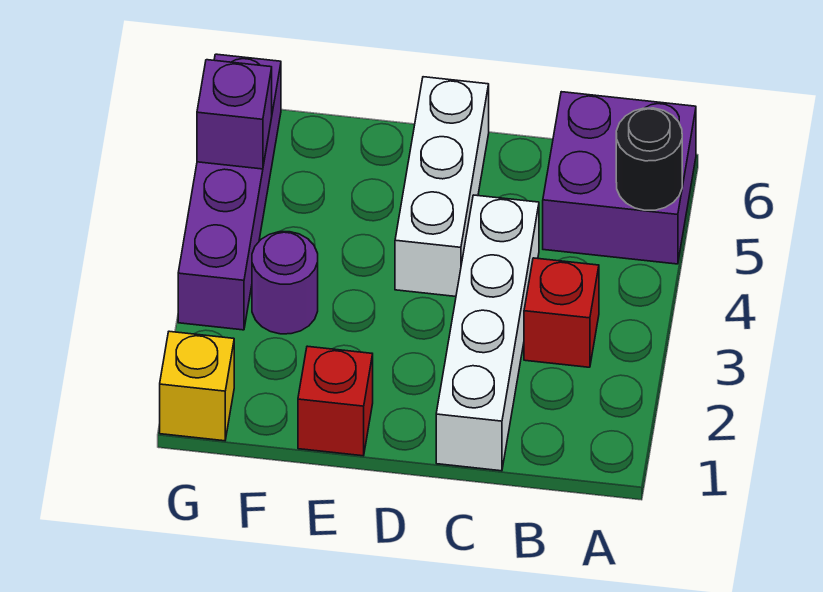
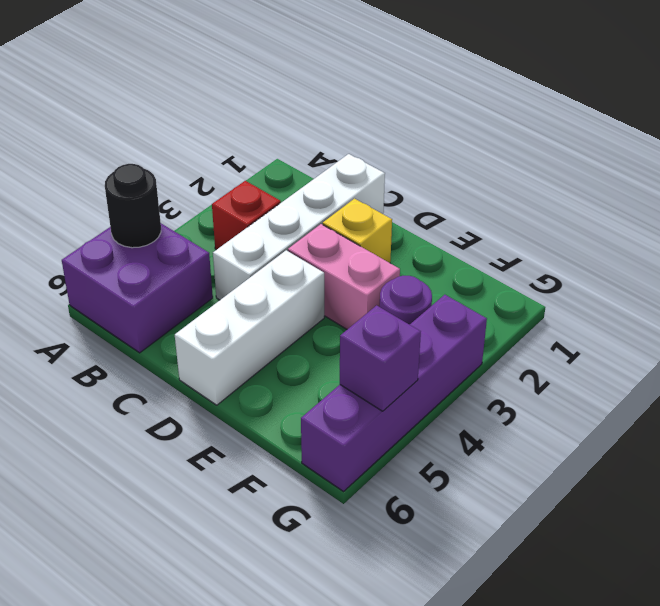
none -> pink brick D3:E3 level 1
red brick E1 level 1 -> none
yellow brick G1 level 1 -> yellow brick D2 level 1

